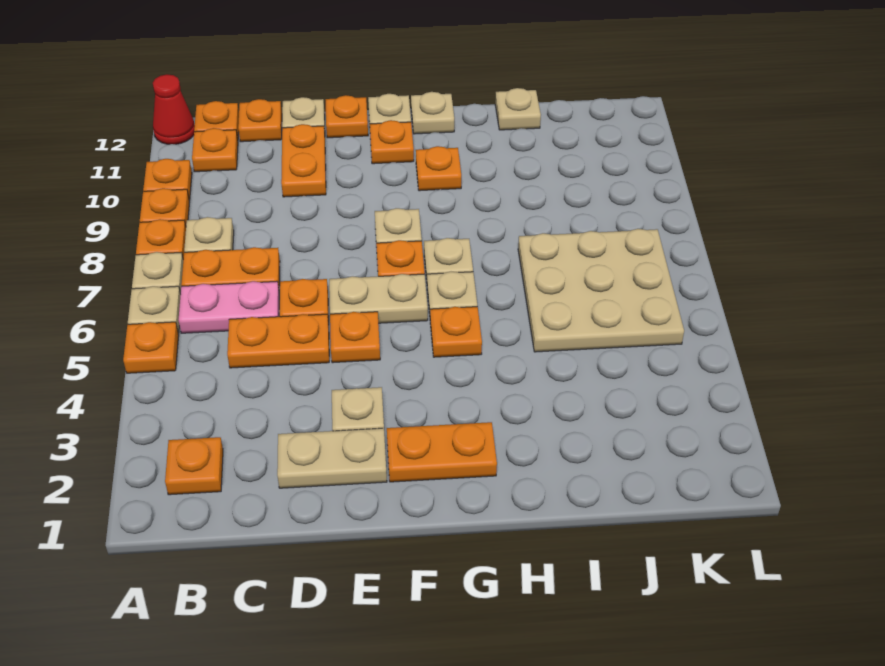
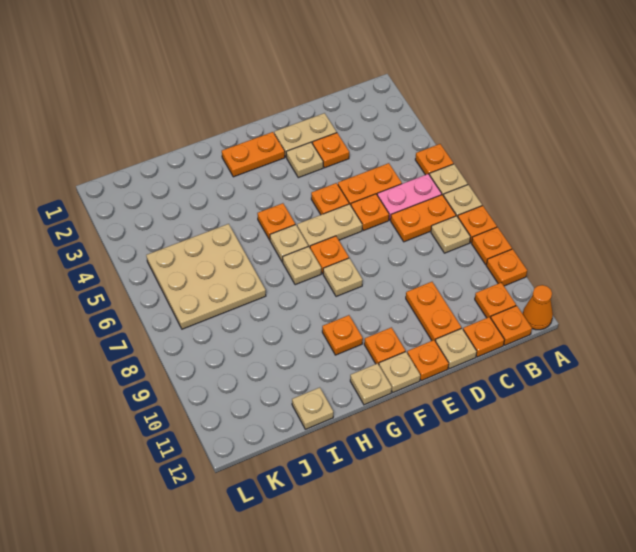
red cone A12 level 1 -> orange cone A12 level 1
orange plate B2 level 1 -> orange plate D3 level 1

